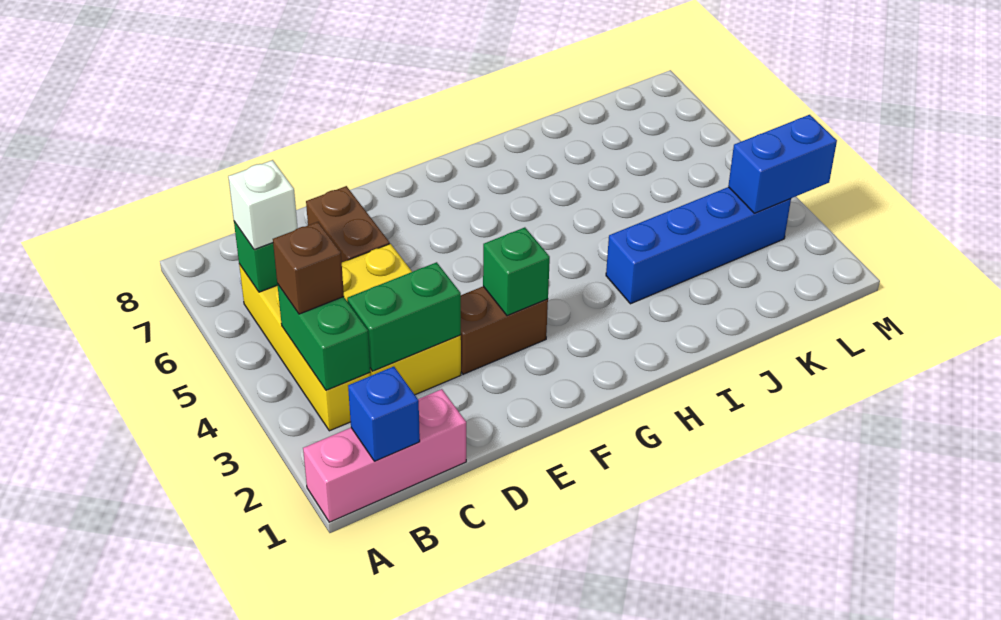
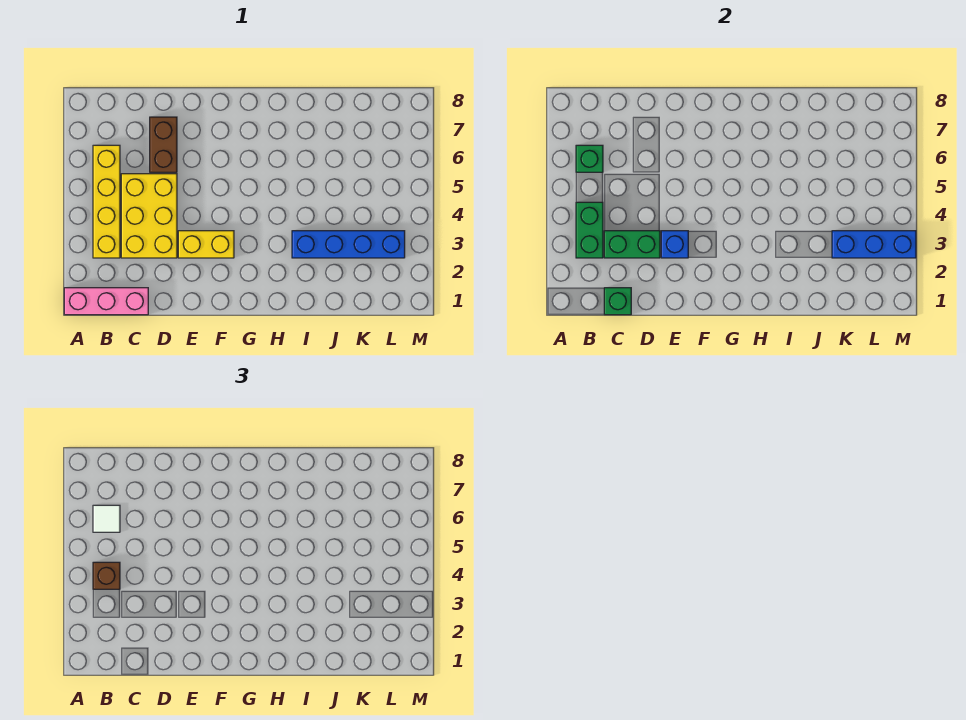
blue brick B1 level 2 -> blue brick E3 level 2
white brick B6 level 3 -> white tile B6 level 3
brown brick E3:F3 level 1 -> yellow brick E3:F3 level 1
green brick F3 level 2 -> green brick C1 level 2
blue brick L3:M3 level 2 -> blue brick K3:M3 level 2

